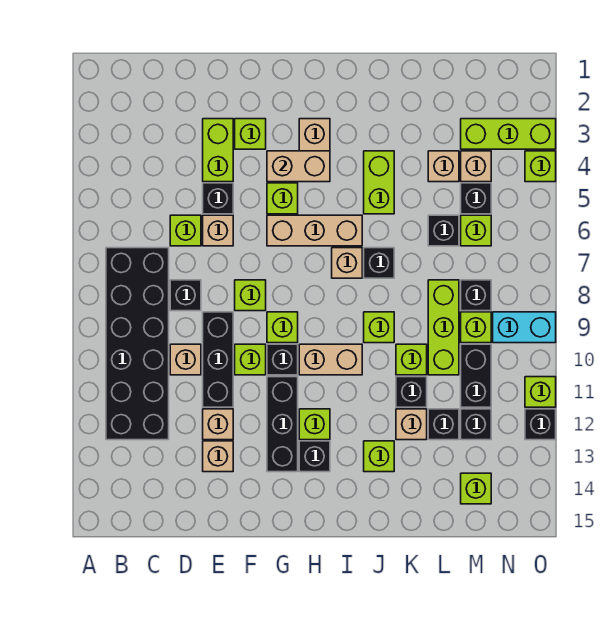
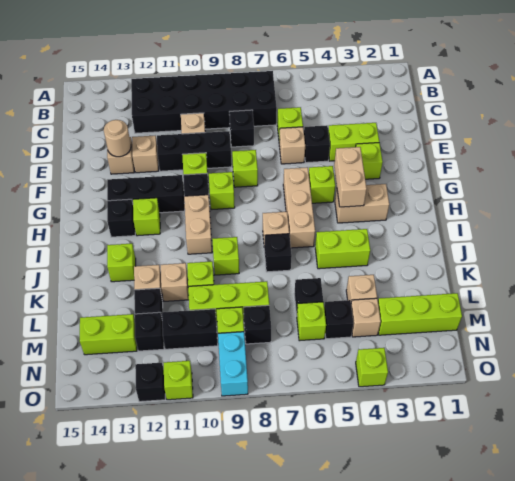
none -> tan round brick E13 level 2
black brick K11 level 1 -> tan brick K11 level 1
lime brick M3:O3 level 1 -> lime brick M1:M3 level 1
lime brick M14 level 1 -> lime brick M13:M14 level 1

